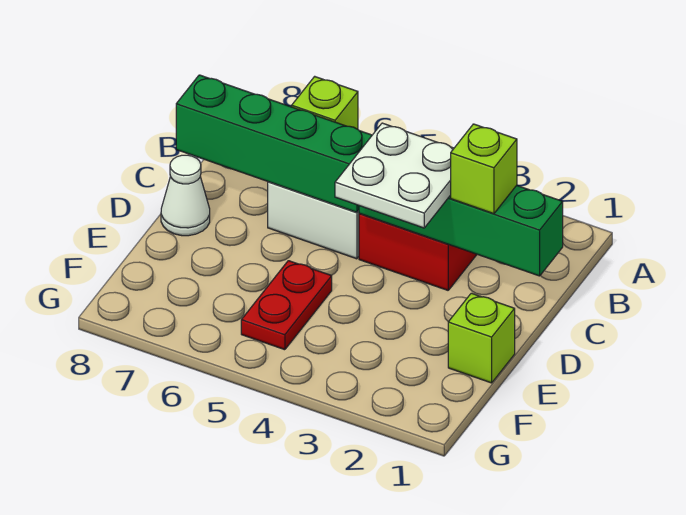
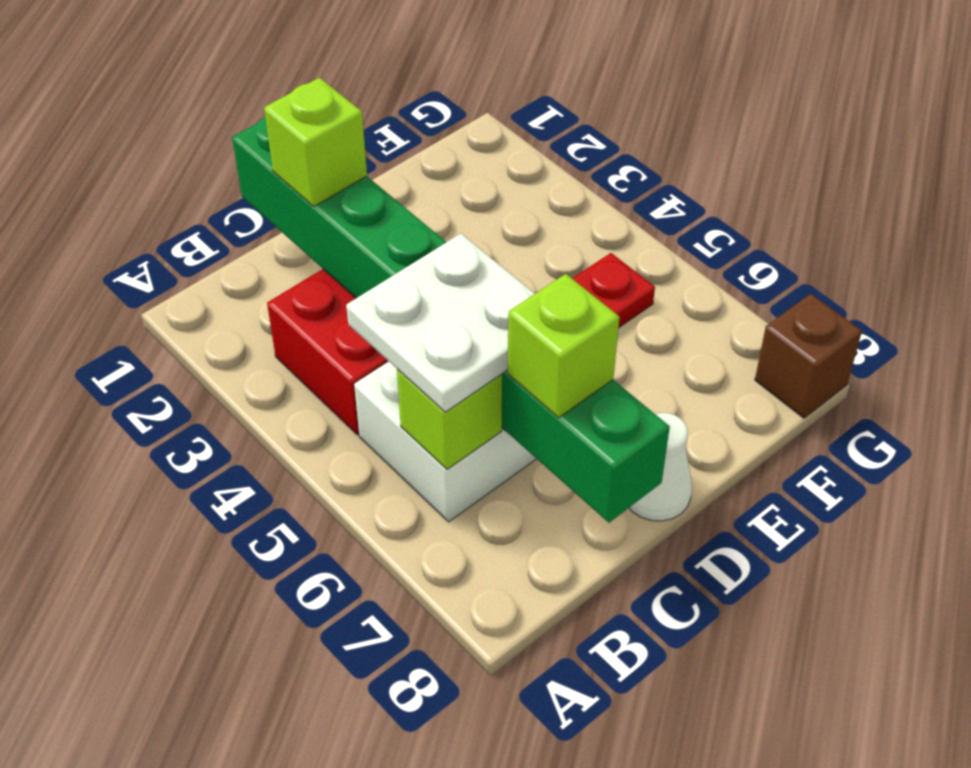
white plate C3:D4 level 3 -> white plate B5:C6 level 3
lime brick E1 level 1 -> lime brick C7 level 3
none -> brown brick G8 level 1

